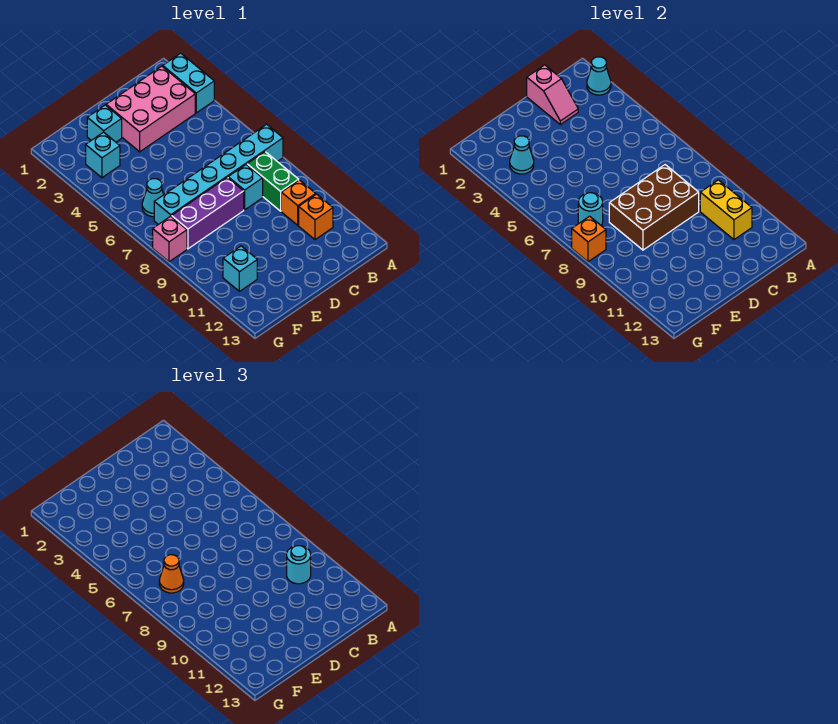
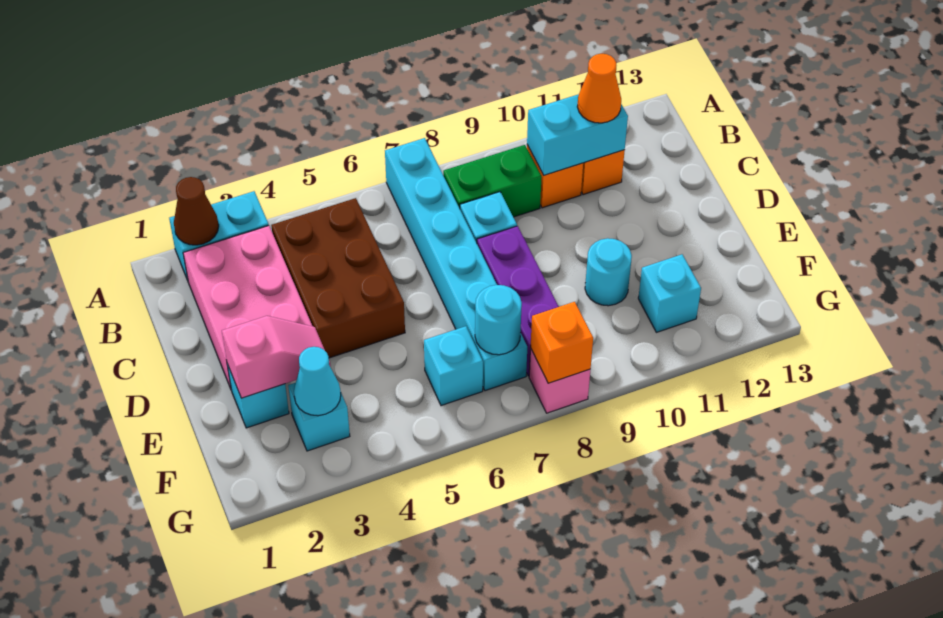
cyan cone A2 level 2 -> brown cone A2 level 2
yellow brick B10:B11 level 2 -> cyan brick B10:B11 level 2
cyan round brick B10 level 3 -> cyan round brick E10 level 1
pink slope C1:C2 level 2 top 1 -> pink slope E2:E3 level 2 top 2
brown brick C8:E9 level 2 -> brown brick B4:D5 level 1
cyan cone F6 level 1 -> cyan brick F6 level 1
orange cone F7 level 3 -> orange cone B11 level 3

